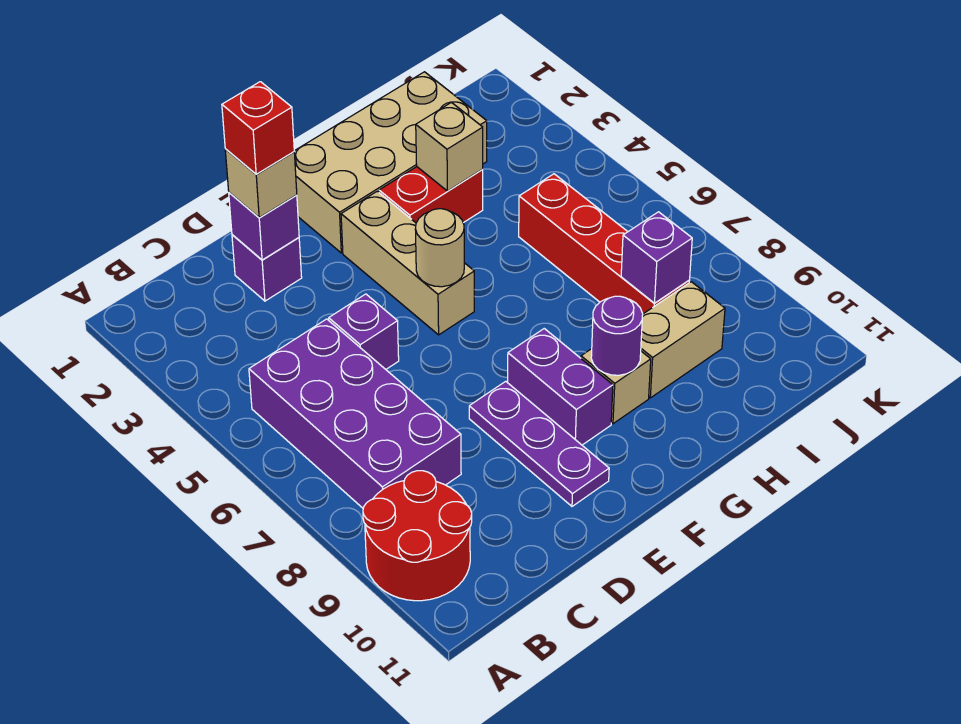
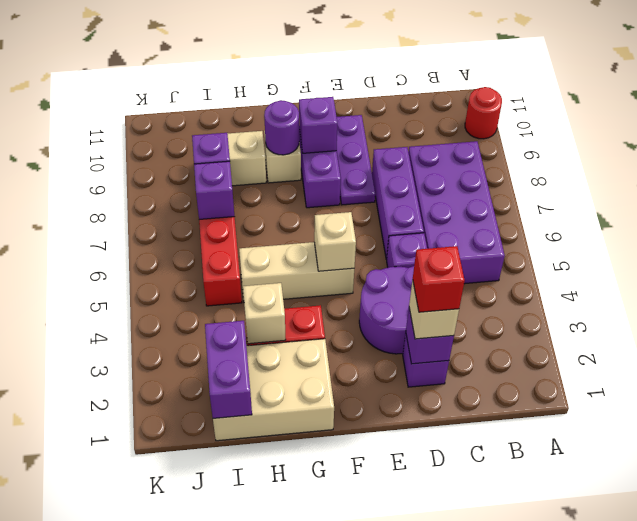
red round brick A9:B10 level 1 -> red round brick A10 level 1
none -> purple round brick D3:E4 level 1
none -> purple brick D6:D8 level 1
tan brick F1:I2 level 1 -> tan brick G1:I2 level 1
tan brick F3:F5 level 1 -> tan brick F5:H5 level 1
tan round brick F5 level 2 -> tan brick F5 level 2
none -> purple brick F9 level 2
none -> purple brick I1:I2 level 2
none -> purple brick I7 level 2

